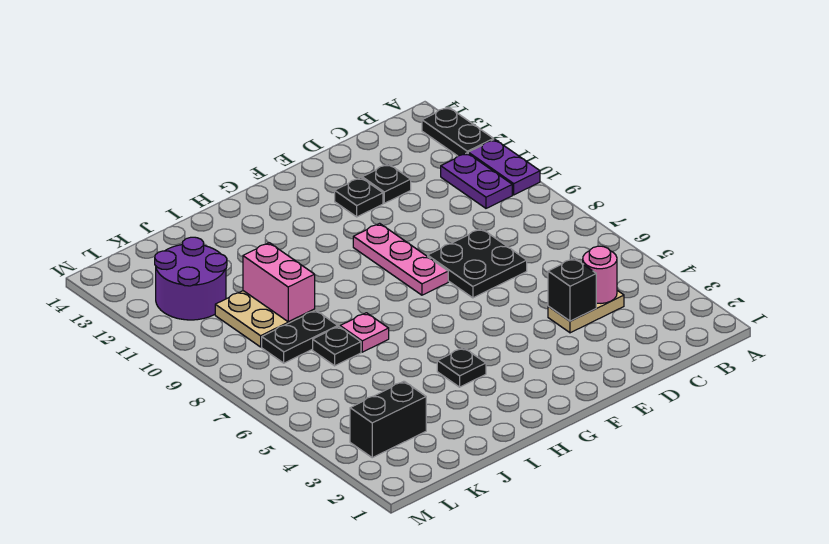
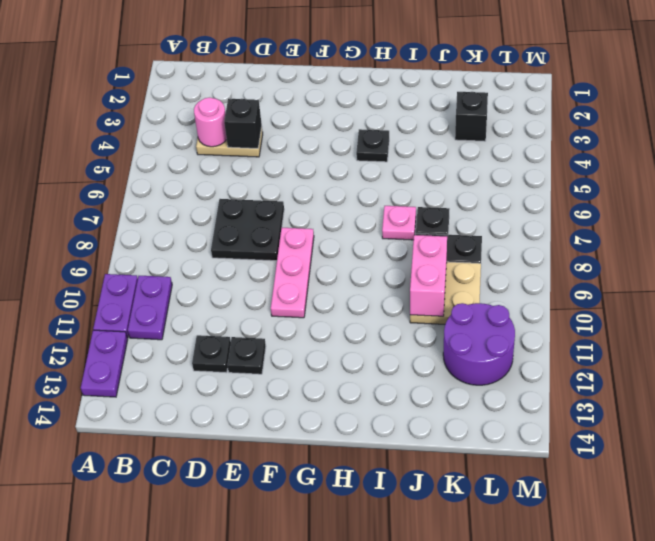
black plate A12:A13 level 1 -> purple plate A12:A13 level 1
black brick K3:L3 level 1 -> black brick K3 level 1

